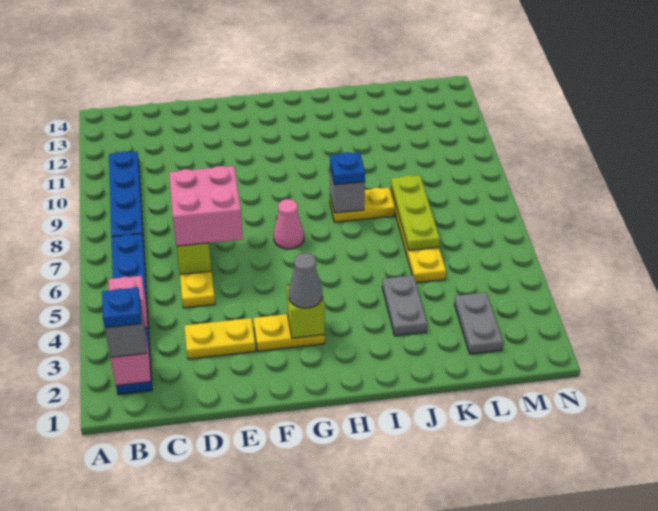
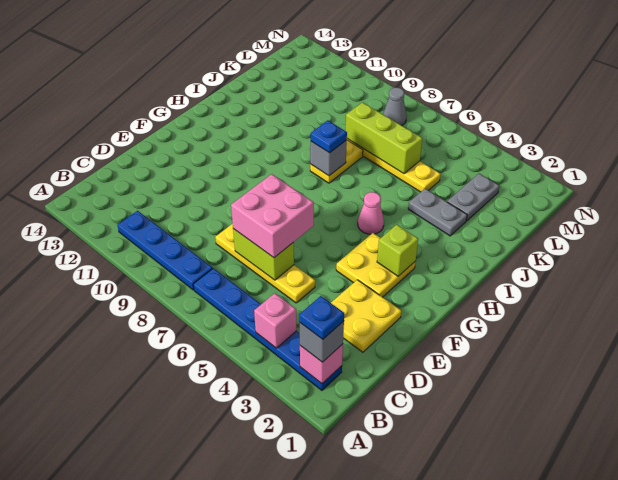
yellow plate D3:E3 level 1 -> yellow plate D2:E3 level 1
yellow plate F3:G3 level 1 -> yellow plate F3:G4 level 1
grey cone G3 level 3 -> grey cone M8 level 1
pink cone G7 level 1 -> pink cone H5 level 1
lime plate K6:K8 level 2 -> lime brick K6:K8 level 2
grey plate L2:L3 level 1 -> grey plate K3:L3 level 1

